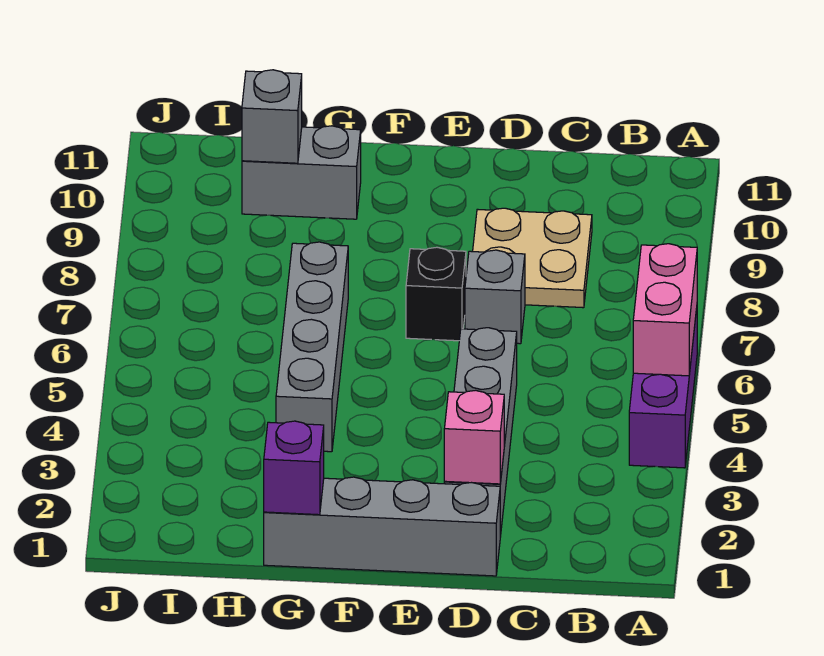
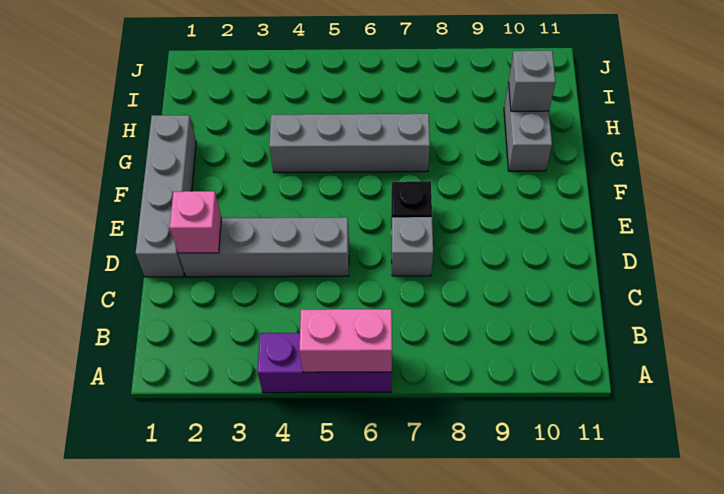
tan plate C8:D9 level 1 -> none
purple brick G1 level 2 -> none

